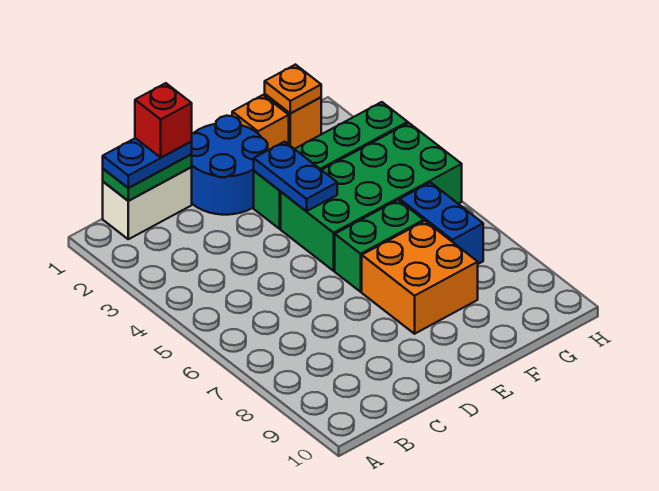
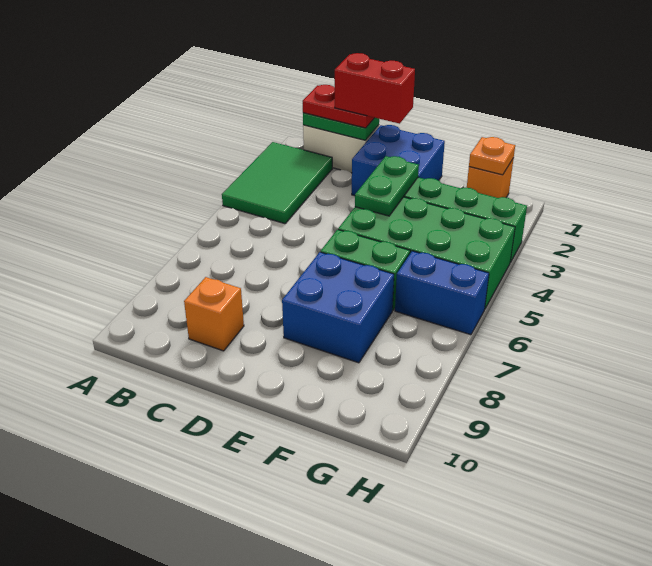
none -> green tile A2:B4 level 1
blue plate B1:C1 level 3 -> red plate B1:C1 level 3
red brick C1 level 4 -> red brick C1:D1 level 4
blue round brick D1:E2 level 1 -> blue brick D1:E2 level 1
blue plate E3:E4 level 2 -> green plate E3:E4 level 2
orange brick E7:F8 level 1 -> blue brick E7:F8 level 1
orange brick F1 level 1 -> orange brick C9 level 1
blue brick G6:G7 level 1 -> blue brick G6:H6 level 1

